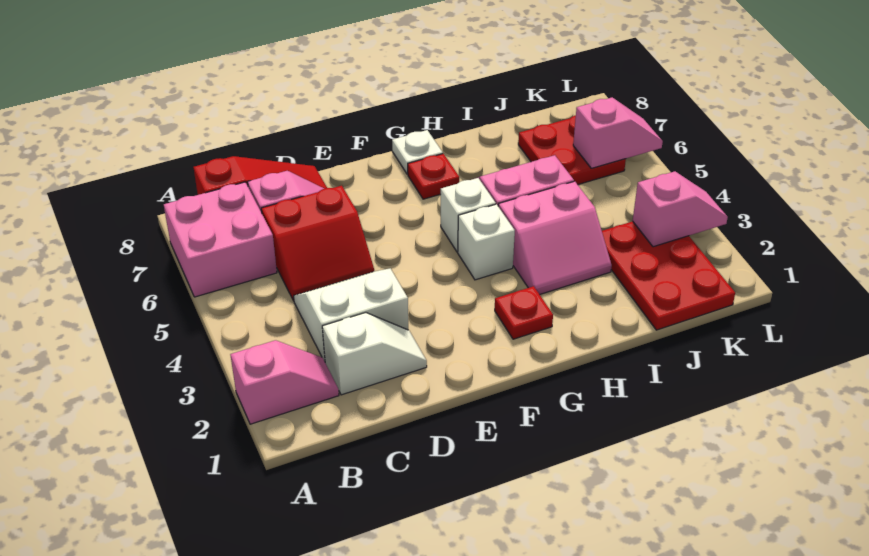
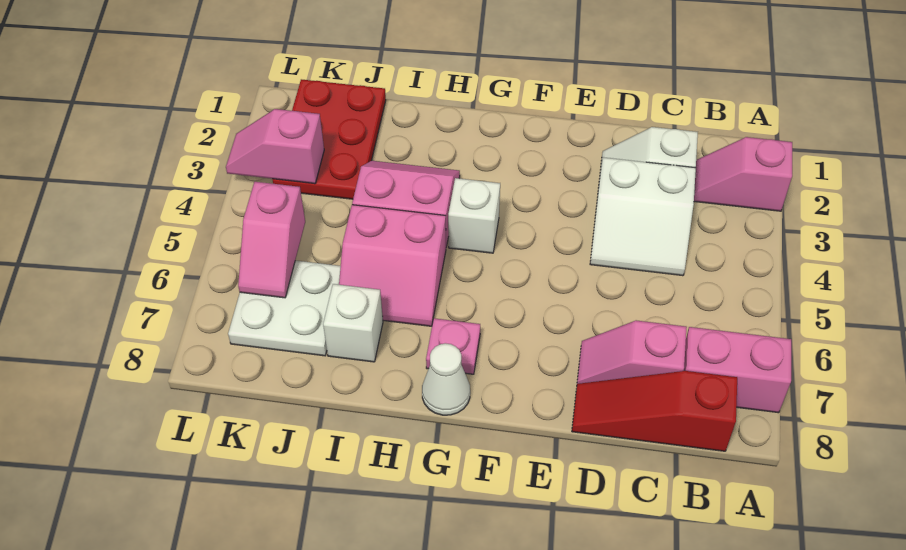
pink brick A6:B7 level 1 -> pink brick A7:B7 level 1
red slope C5:D6 level 1 top 6 -> none
red plate G2 level 1 -> none
white brick G5 level 1 -> white brick I7 level 1
red plate G7 level 1 -> pink plate G7 level 1
white plate G8 level 1 -> white cone G8 level 1
red plate J6:K7 level 1 -> white plate J6:K7 level 1
pink slope K6:L6 level 2 top K -> pink slope K5:K6 level 2 top 5

